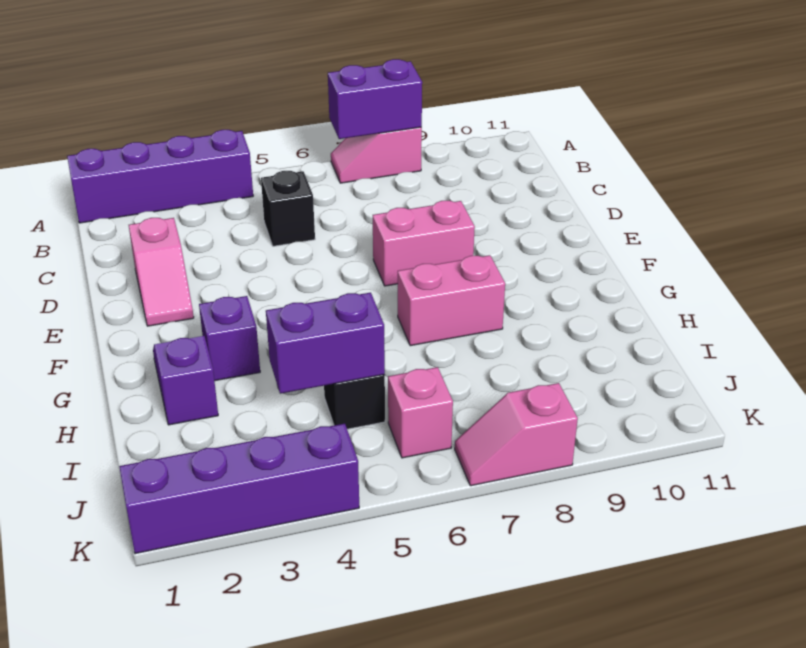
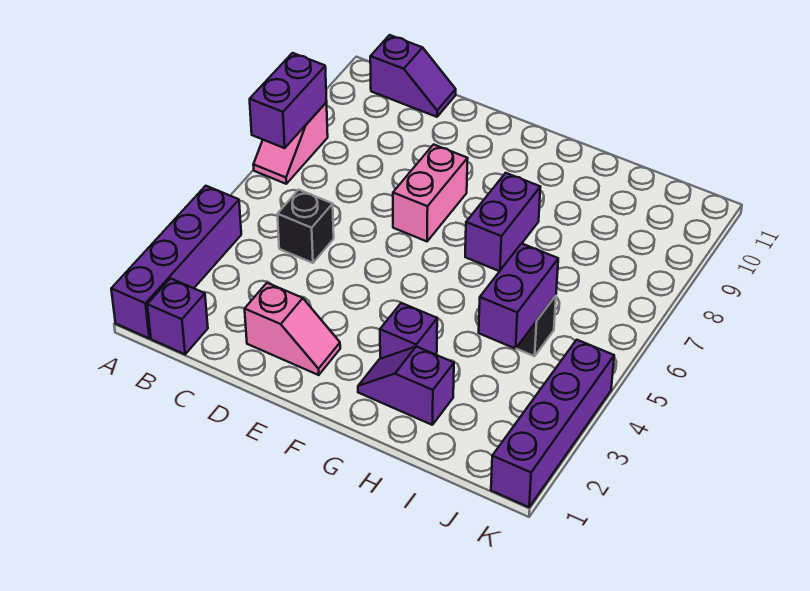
none -> purple brick B1 level 1
none -> purple slope B11:C11 level 1 top B
pink brick G7:G8 level 1 -> purple brick G7:G8 level 1
pink brick J6 level 1 -> none
pink slope K7:K8 level 1 top 8 -> none

